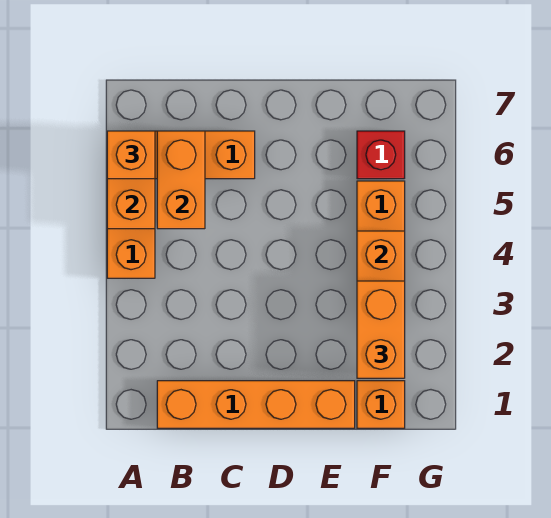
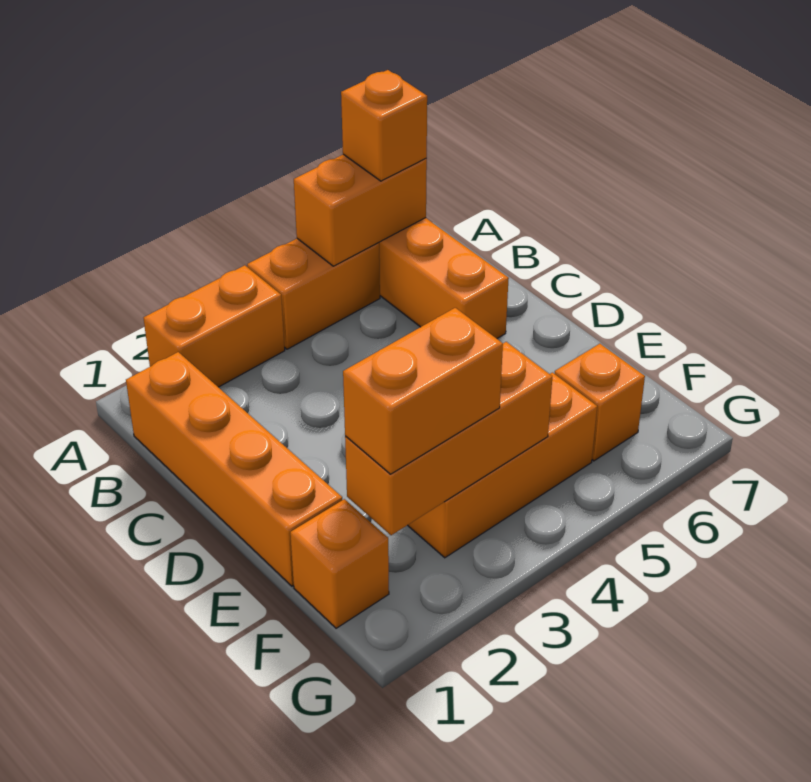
orange brick B5:B6 level 2 -> orange brick A2:A3 level 1
red brick F6 level 1 -> orange brick F6 level 1

